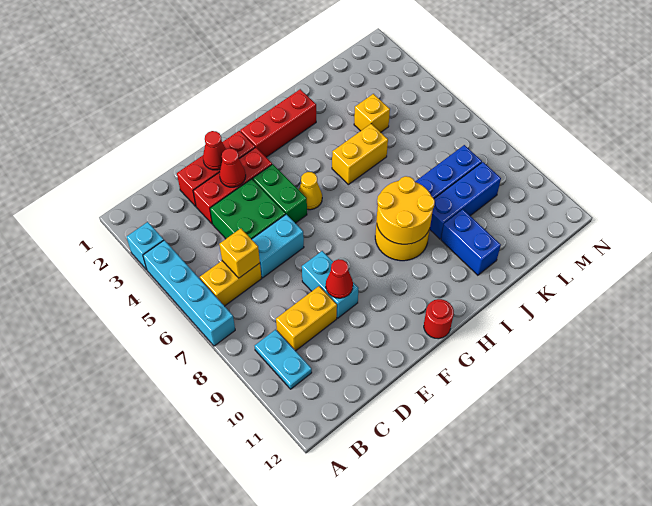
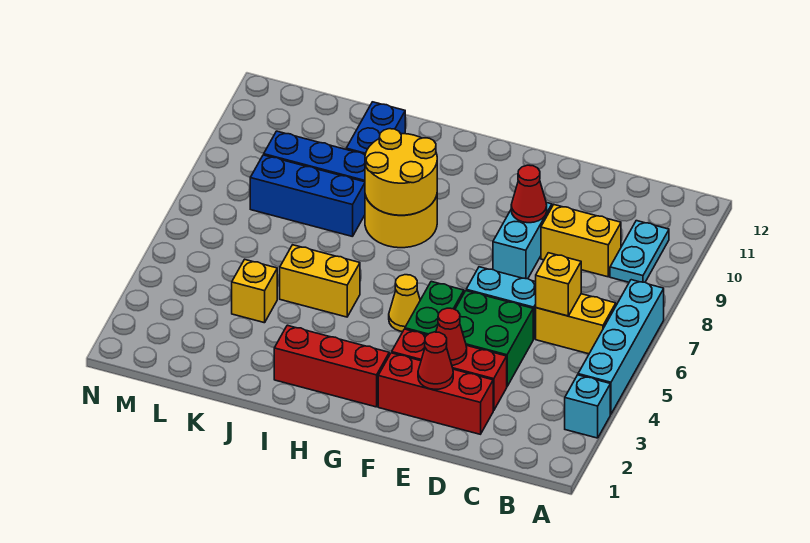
red round brick G12 level 1 -> none

